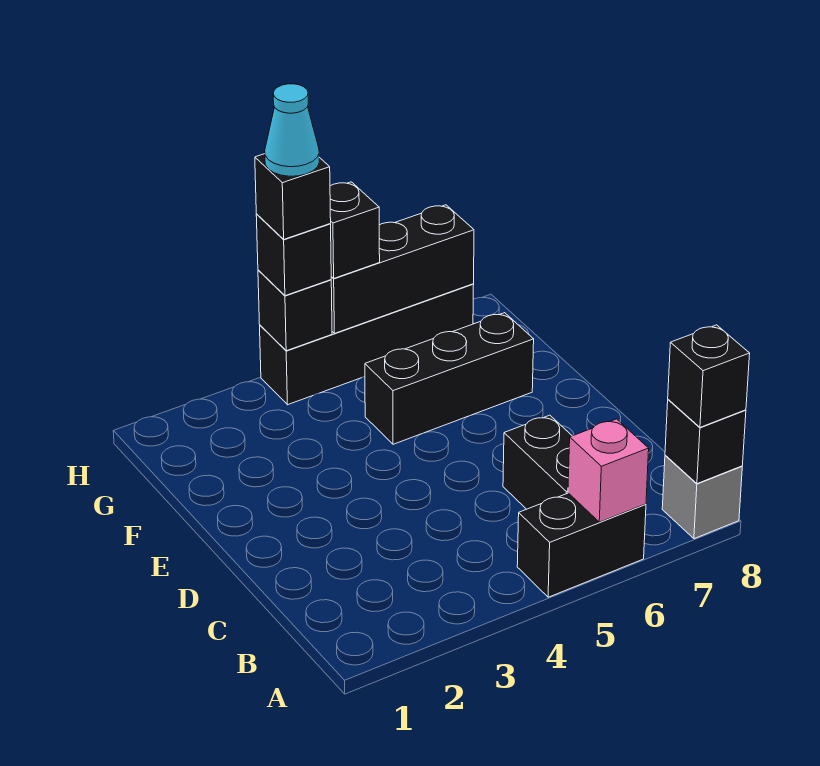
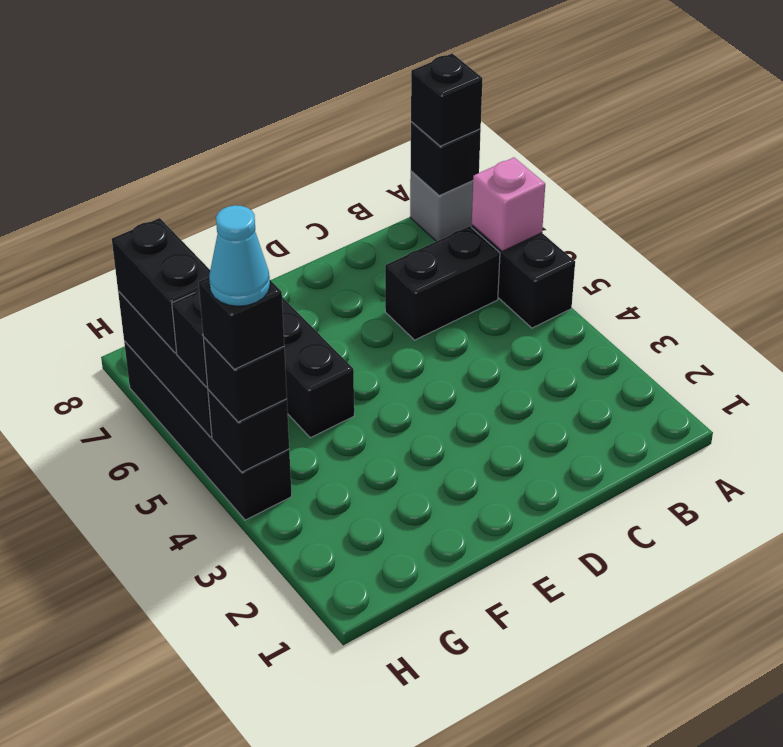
none -> black brick H6:H7 level 3

